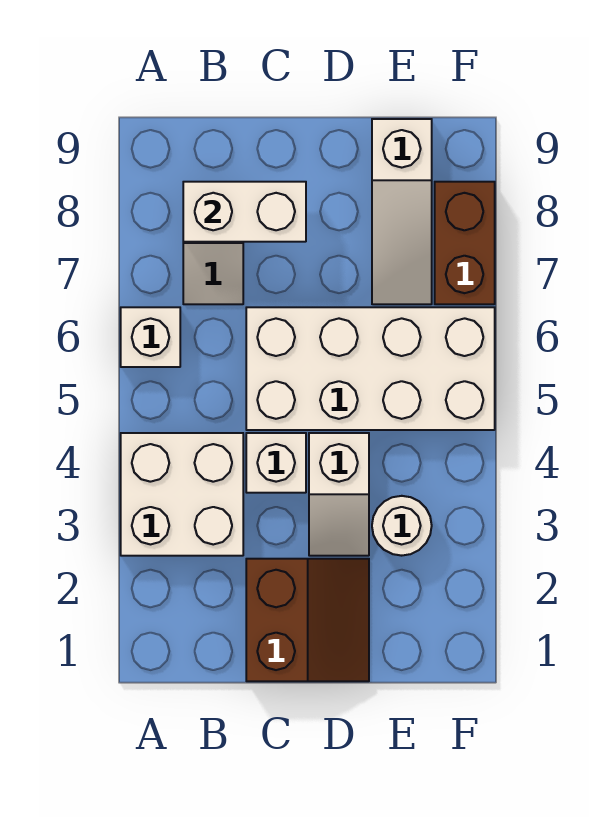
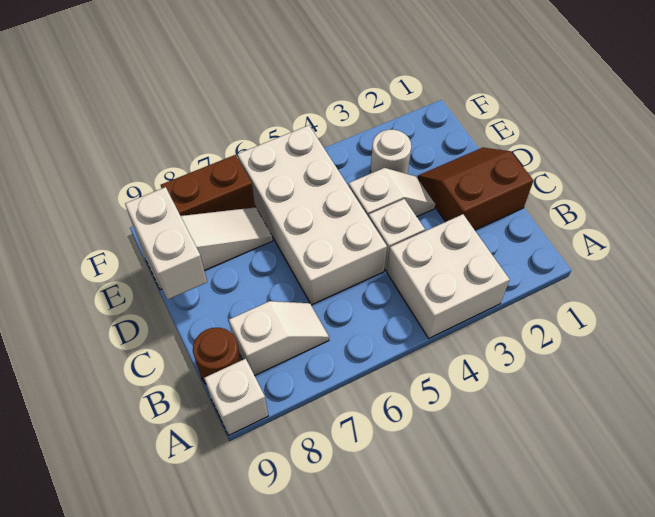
white brick A6 level 1 -> white brick A9 level 1
white brick B8:C8 level 2 -> white brick D9:E9 level 2
none -> brown round brick B9 level 1

